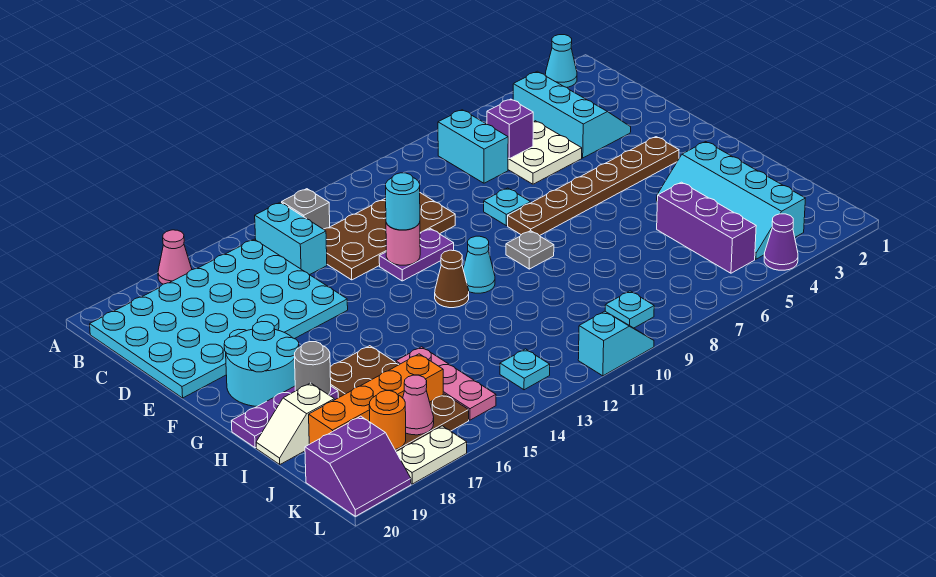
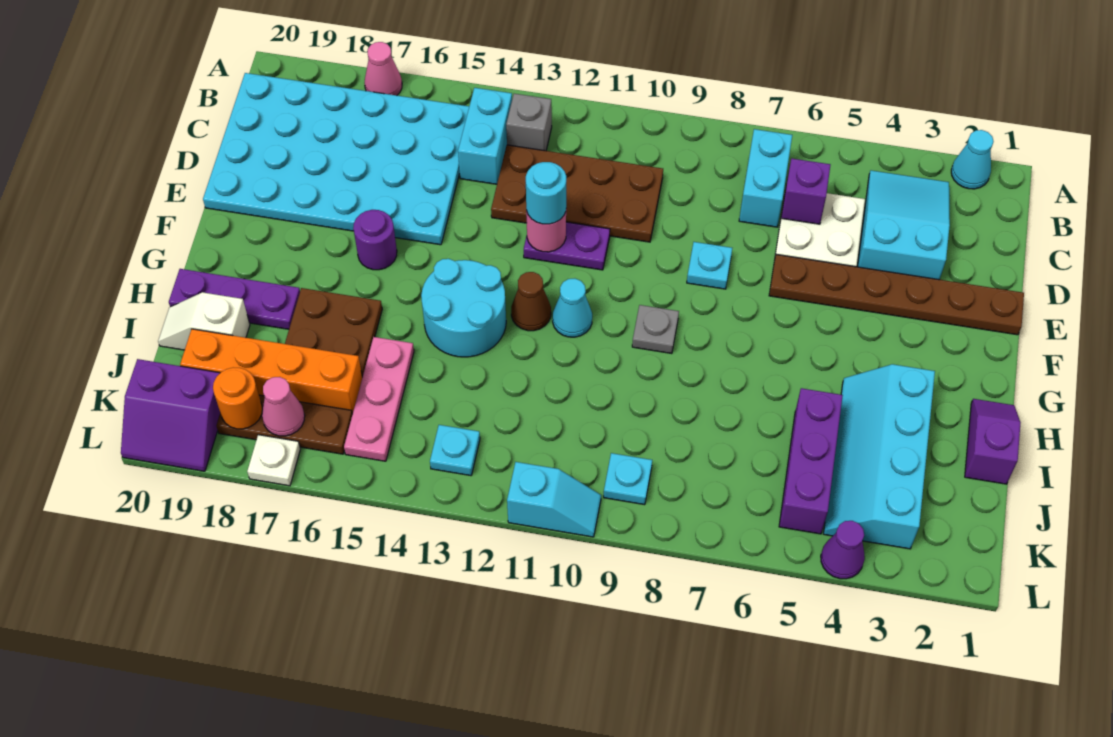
cyan slope B3:D4 level 1 top 4 -> cyan slope B3:D4 level 1 top D
brown plate F3:F8 level 1 -> brown plate E1:E6 level 1
none -> purple round brick F16 level 1
cyan round brick F18:G19 level 1 -> cyan round brick G13:H14 level 1
none -> purple slope H1:I1 level 1 top I
grey round brick H18 level 2 -> none
white plate L17:L18 level 1 -> white plate L17 level 1

